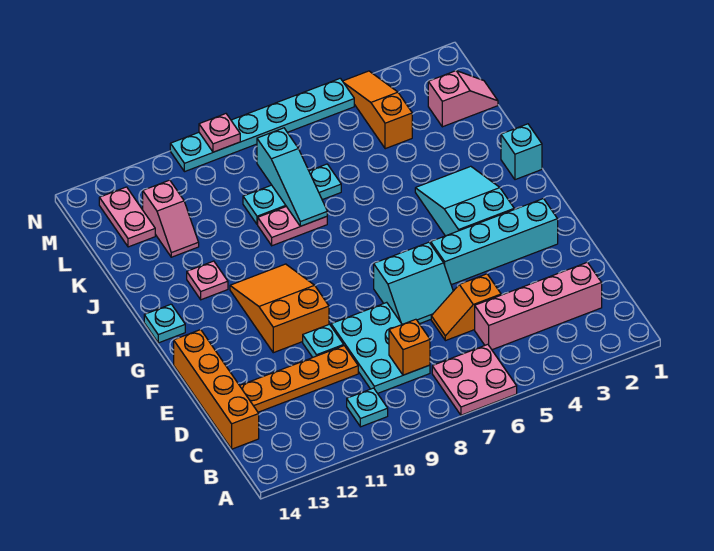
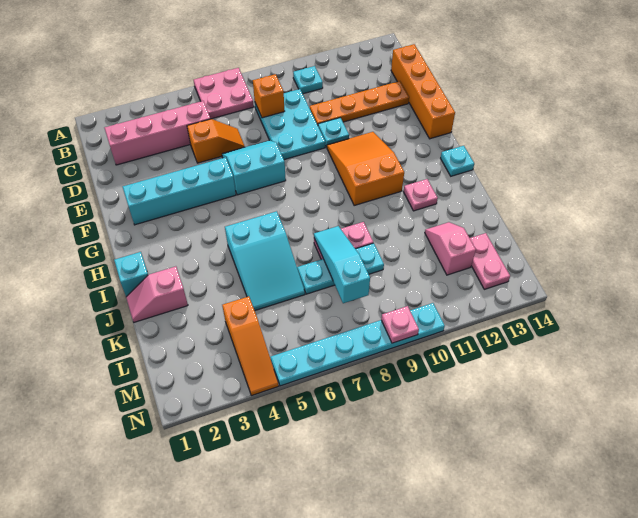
orange slope F10:H11 level 1 top F -> orange slope F10:H11 level 1 top H
cyan slope G3:I4 level 1 top G -> cyan slope I5:K6 level 1 top I
pink slope L1:L2 level 1 top 2 -> pink slope J1:J2 level 1 top 2

